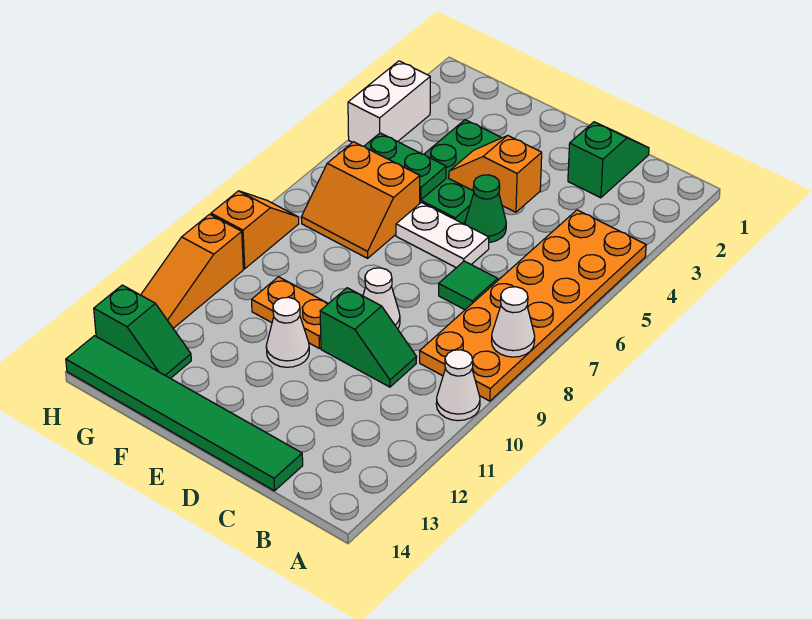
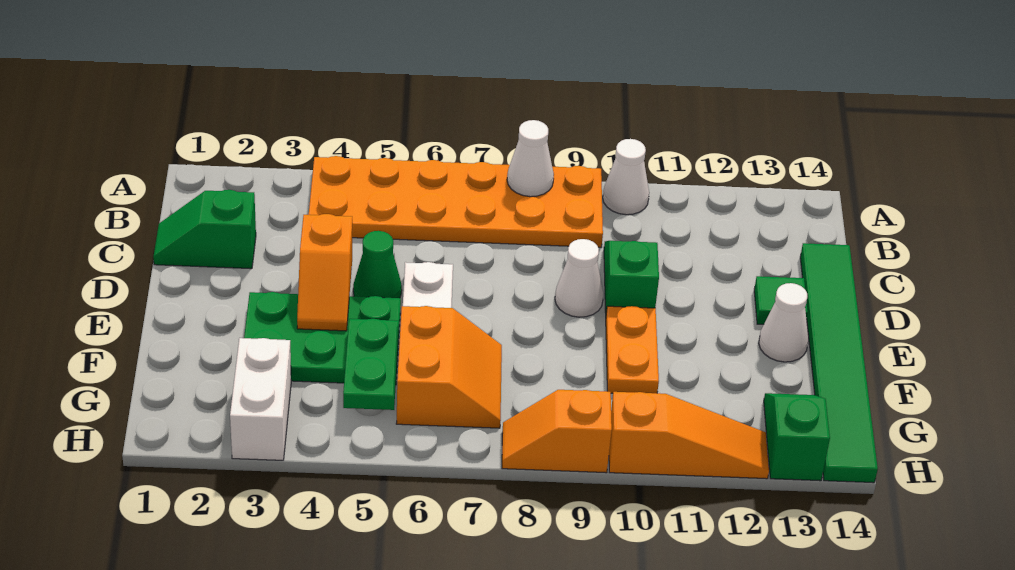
green tile C7 level 1 -> green tile D13 level 1
white cone E11 level 1 -> white cone E13 level 1
white brick H3:H4 level 1 -> white brick G3:H3 level 1

